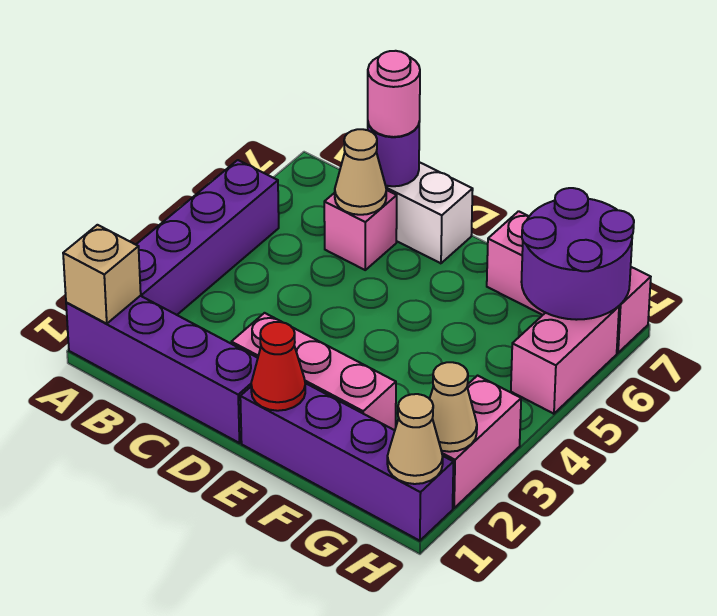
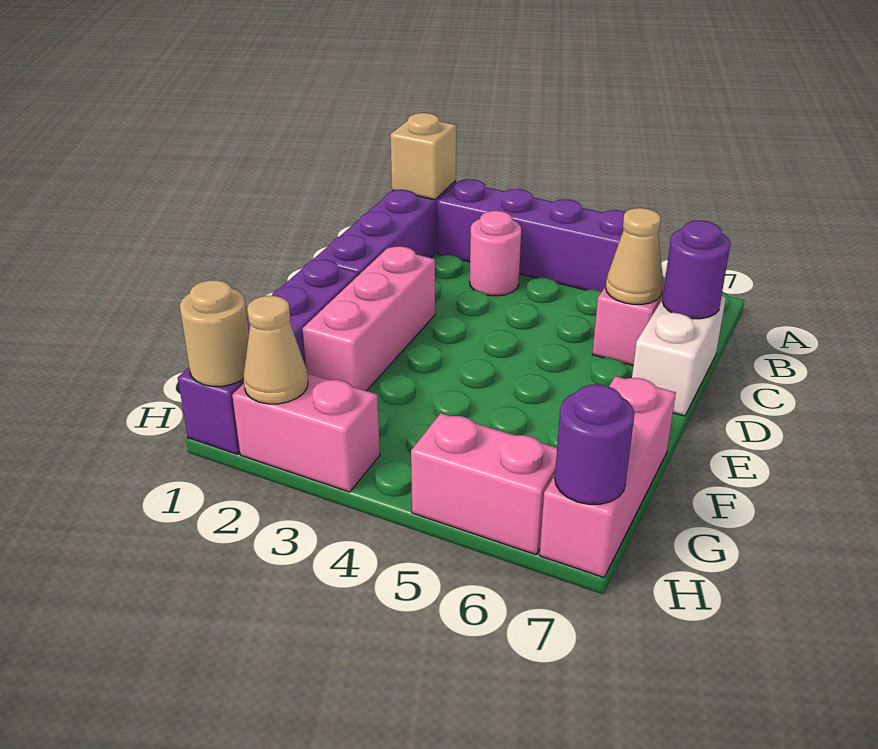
pink round brick C7 level 3 -> pink round brick B3 level 1
red cone E1 level 2 -> none
purple round brick G6:H7 level 2 -> purple round brick H7 level 2
tan cone H1 level 2 -> tan round brick H1 level 2

